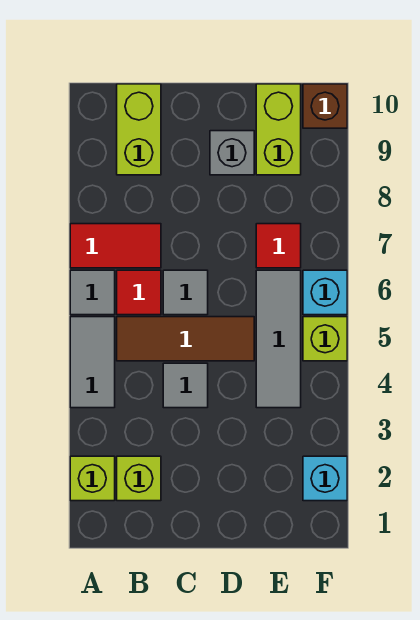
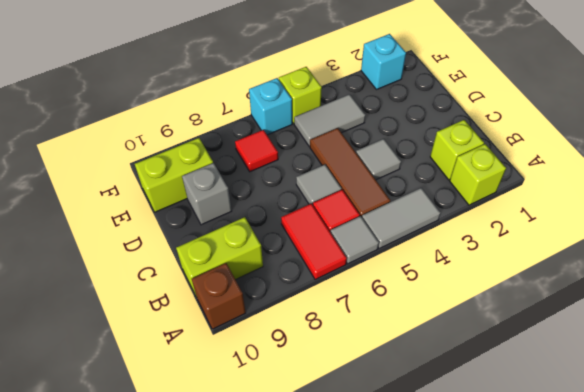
grey tile E4:E6 level 1 -> grey tile E4:E5 level 1
brown brick F10 level 1 -> brown brick A10 level 1

